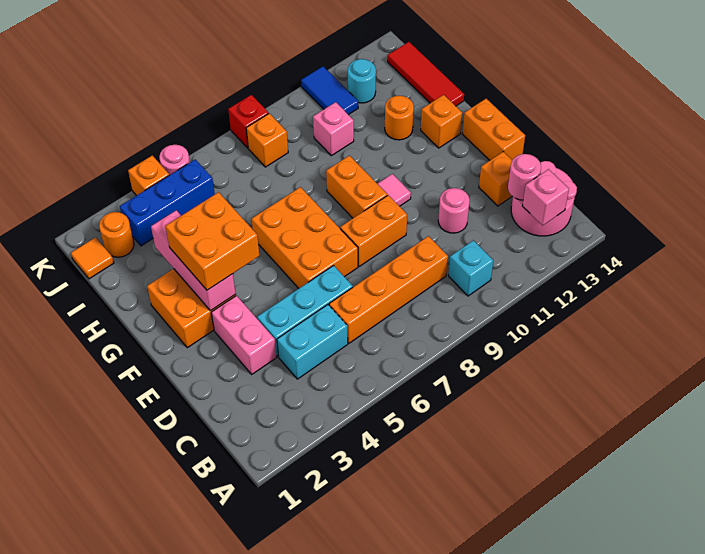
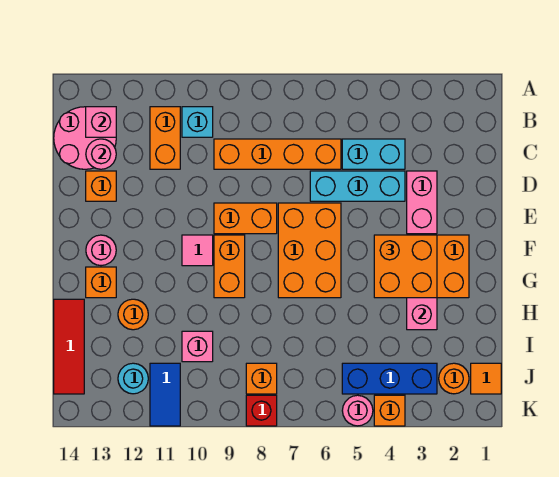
pink round brick D11 level 1 -> pink round brick F13 level 1
orange brick E14:F14 level 1 -> orange brick B11:C11 level 1

